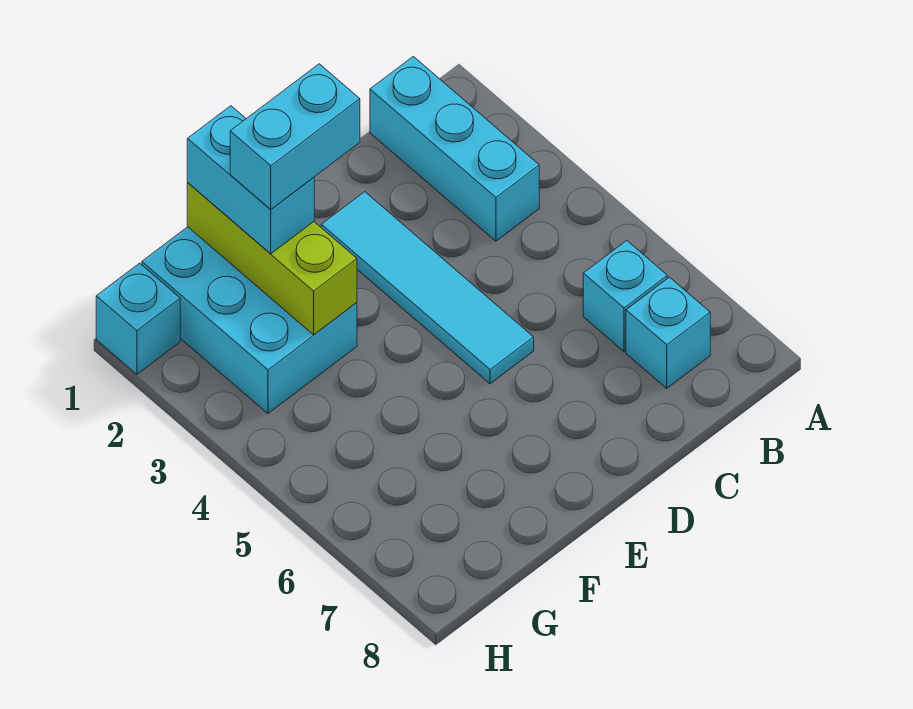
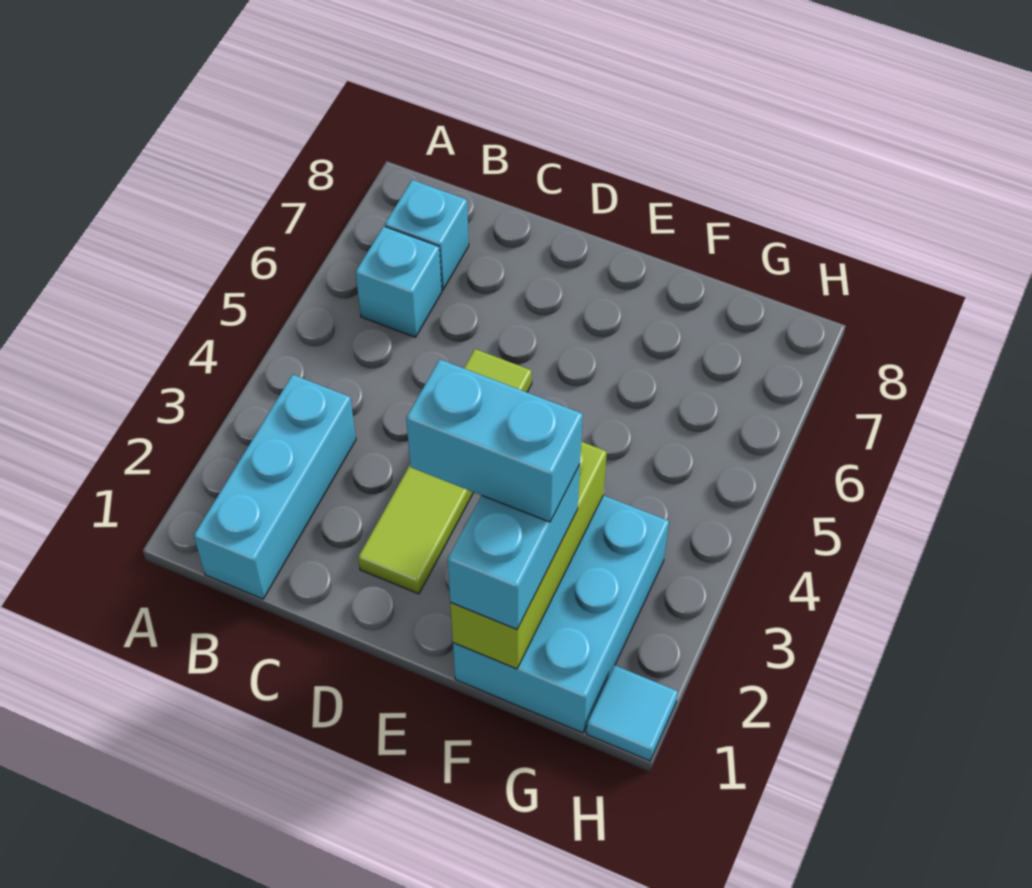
cyan tile D2:D5 level 1 -> lime tile D2:D5 level 1
cyan brick H1 level 1 -> cyan tile H1 level 1

